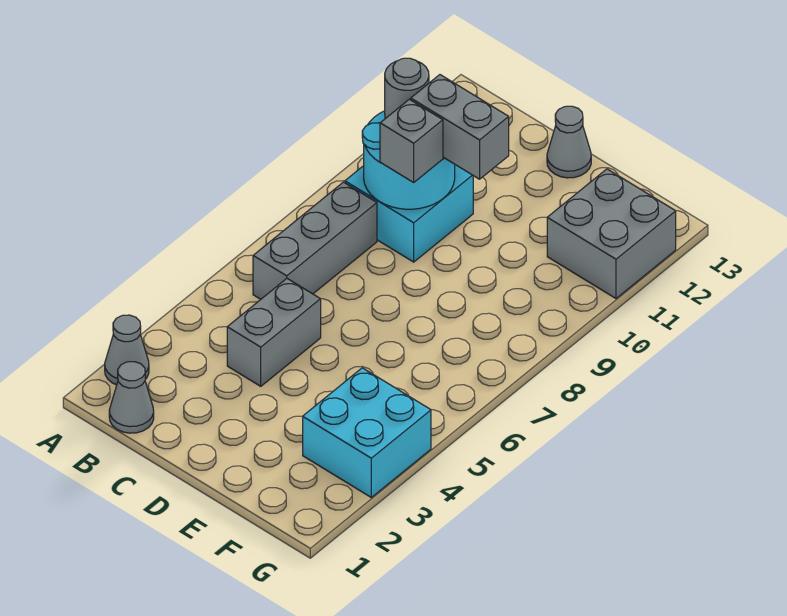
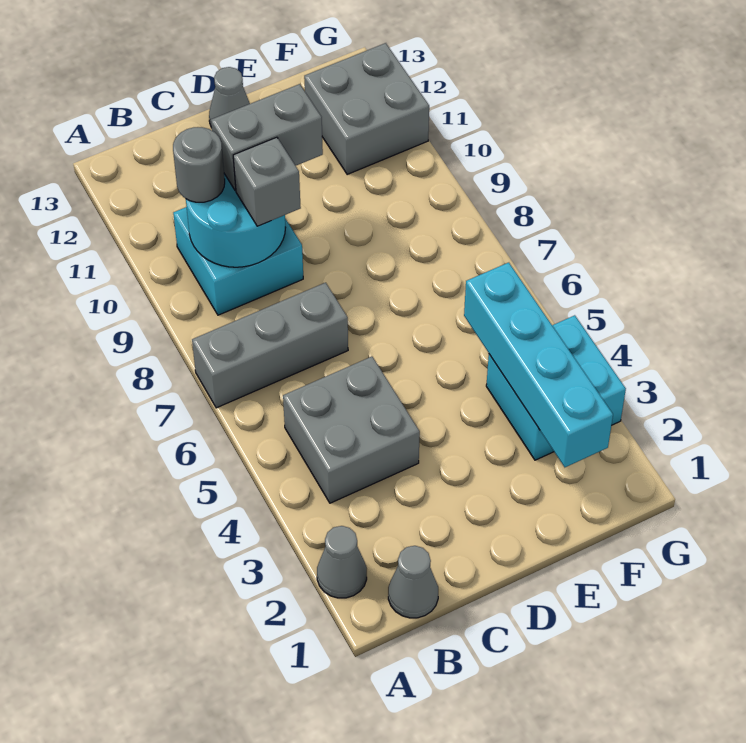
grey brick B6:B8 level 1 -> grey brick A7:C7 level 1
grey brick C4:C5 level 1 -> grey brick B4:C5 level 1
none -> cyan brick F2:F5 level 2

